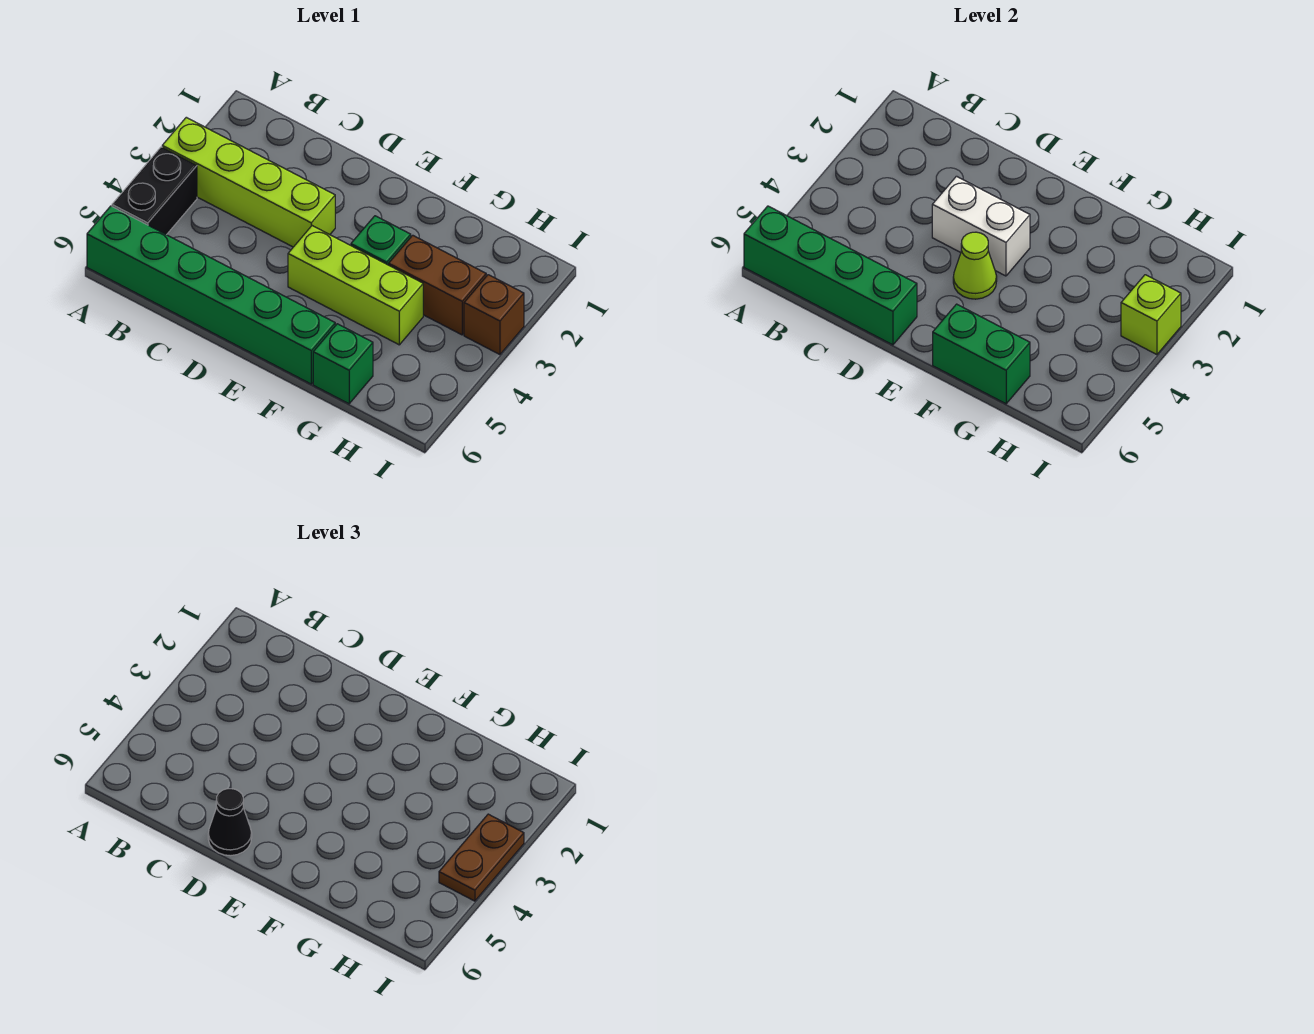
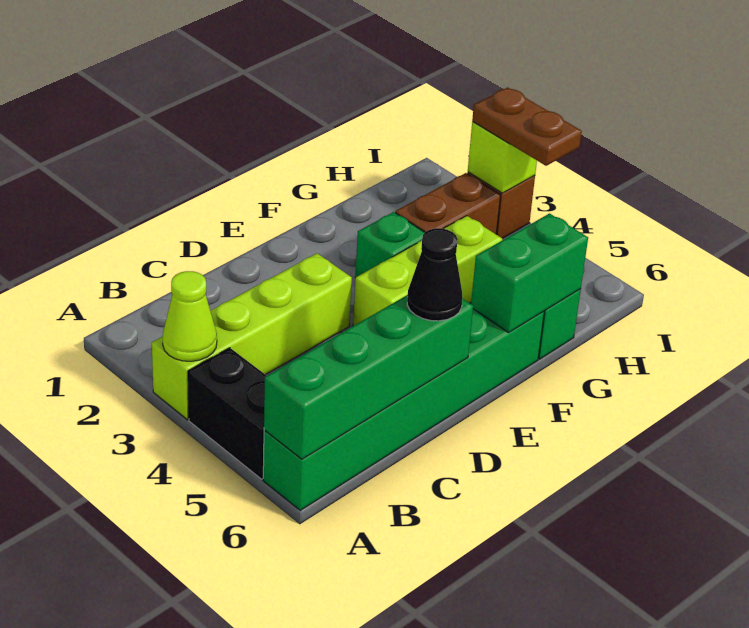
white brick D3:E3 level 2 -> none
lime cone E4 level 2 -> lime cone A3 level 2

